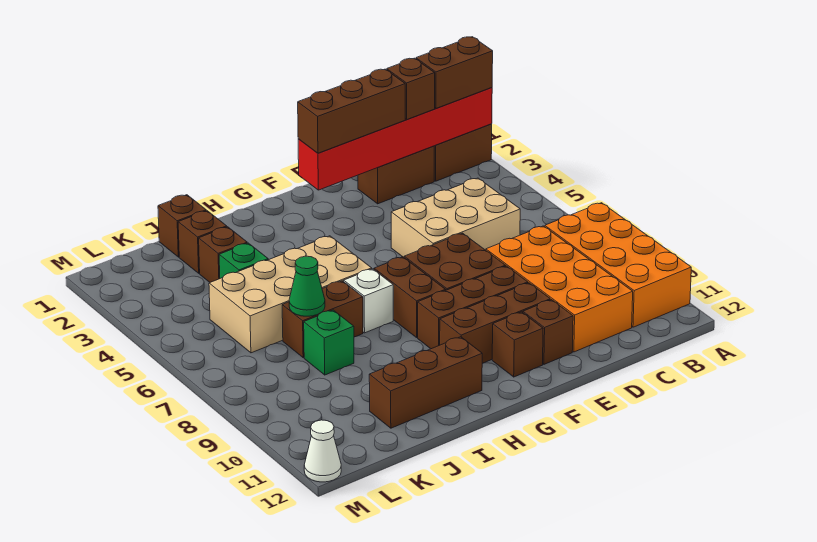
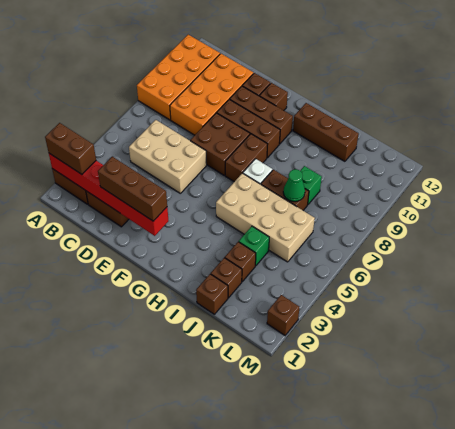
brown brick C2 level 3 -> brown brick M2 level 1
white cone M12 level 1 -> none

